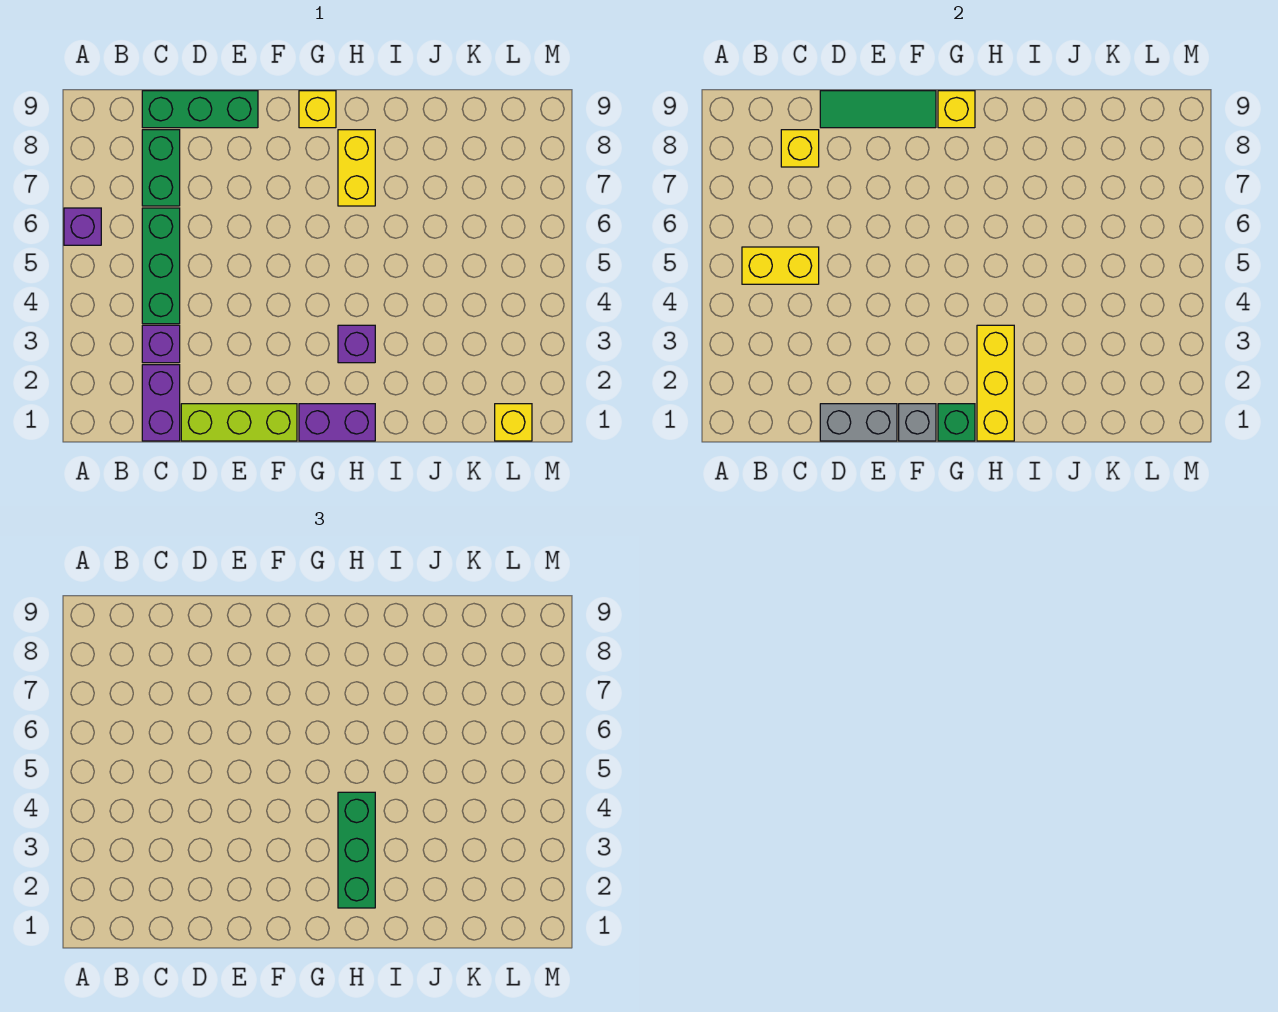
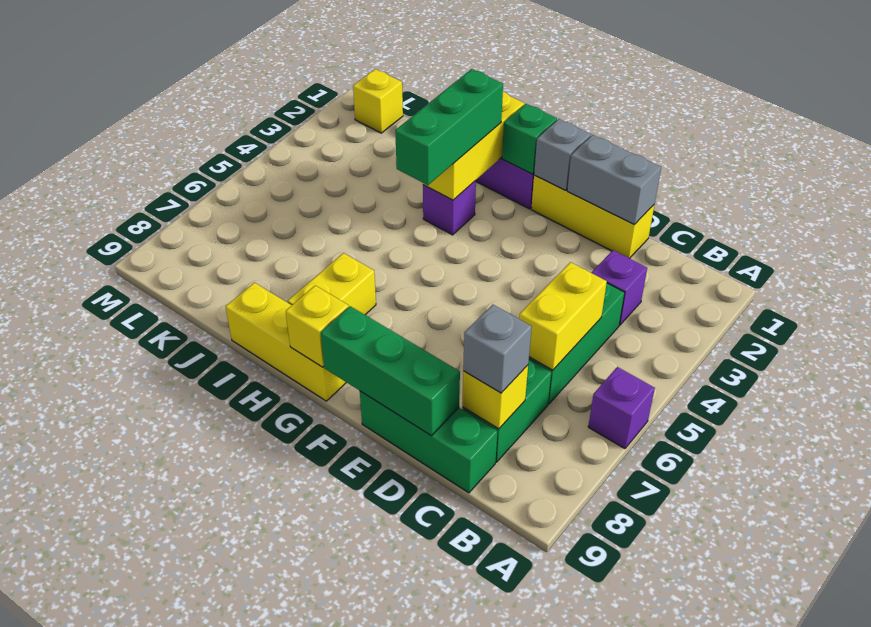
yellow brick B5:C5 level 2 -> yellow brick C5:C6 level 2
purple brick C1:C2 level 1 -> none
none -> grey brick C8 level 3
lime brick D1:F1 level 1 -> yellow brick D1:F1 level 1
green tile D9:F9 level 2 -> green brick D9:F9 level 2
yellow brick G9 level 1 -> yellow brick G9:I9 level 1

